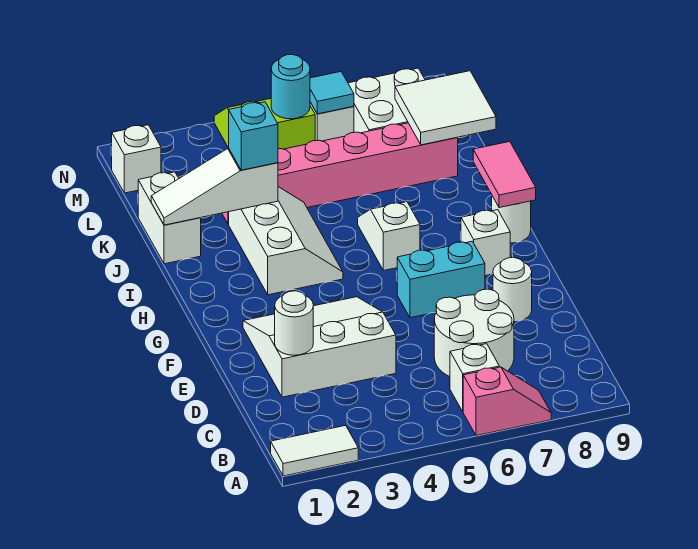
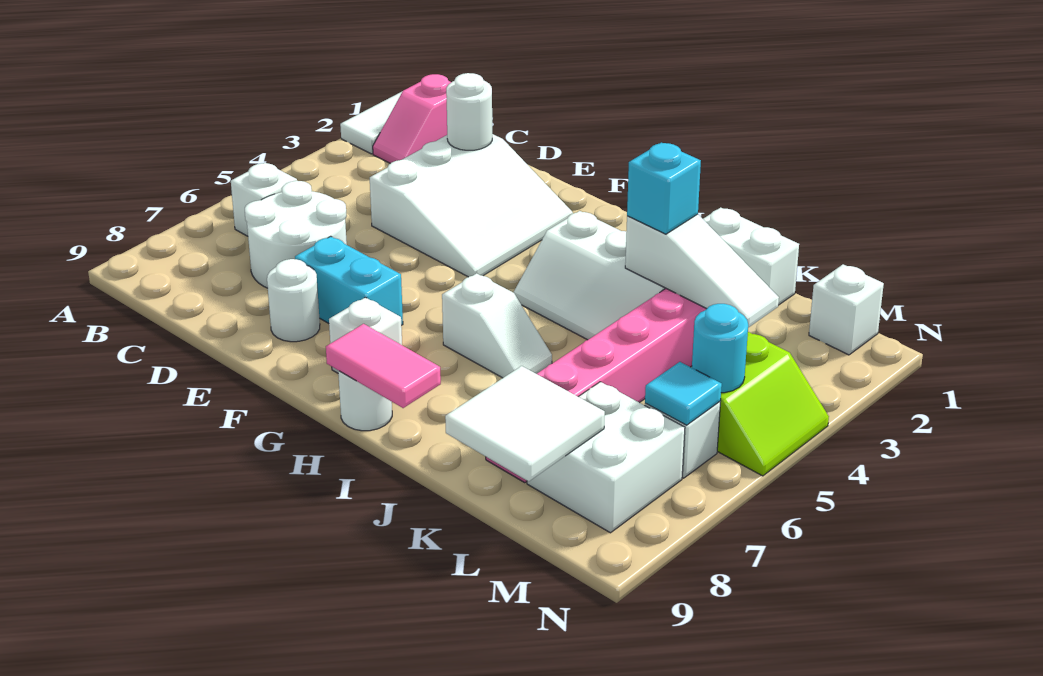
pink slope A6:A7 level 1 top 6 -> pink slope B1:B2 level 1 top 1
cyan brick F6:F7 level 1 -> cyan brick E7:F7 level 1
white slope J1:J3 level 2 top 3 -> white slope J3:L3 level 2 top J

